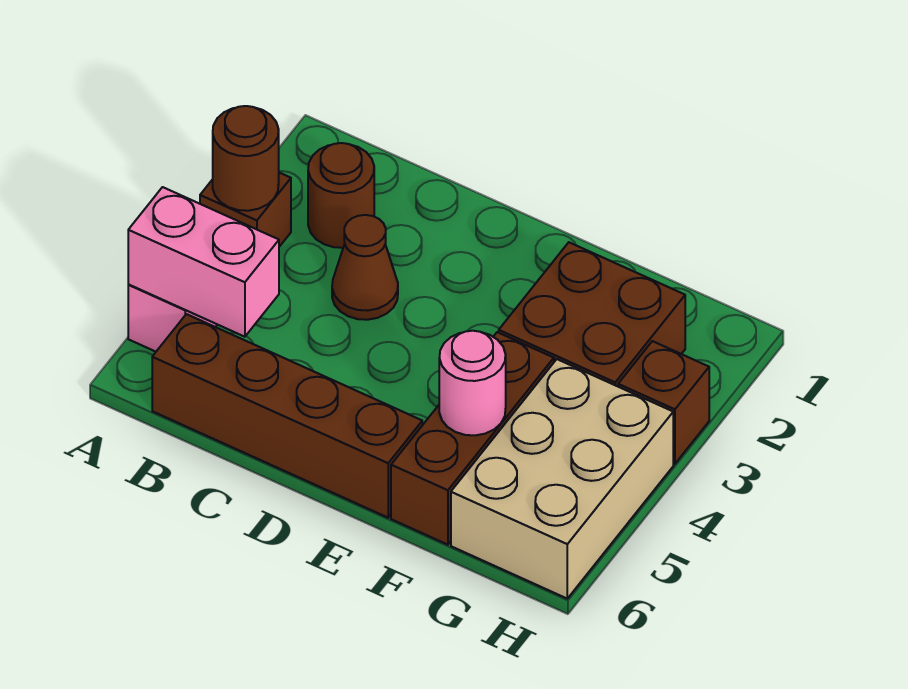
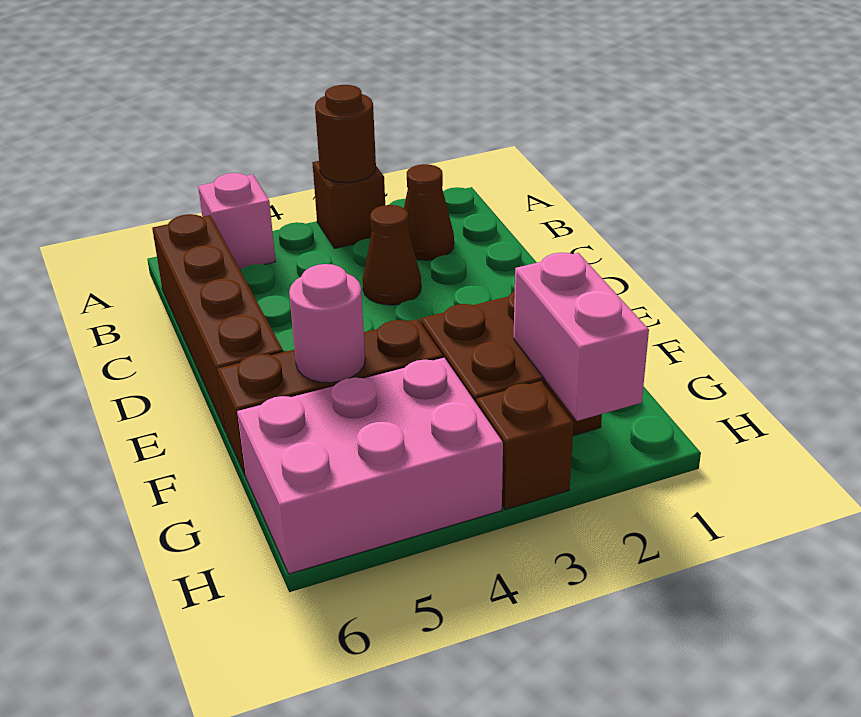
pink brick A5:B5 level 2 -> pink brick G2:H2 level 2
brown round brick B2 level 1 -> brown cone B2 level 1
tan brick G4:H6 level 1 -> pink brick G4:H6 level 1

